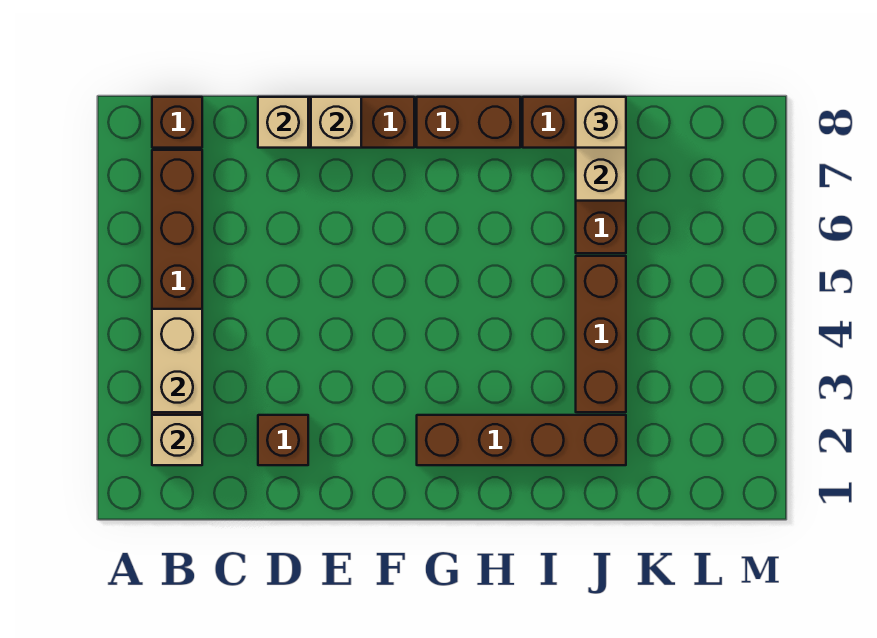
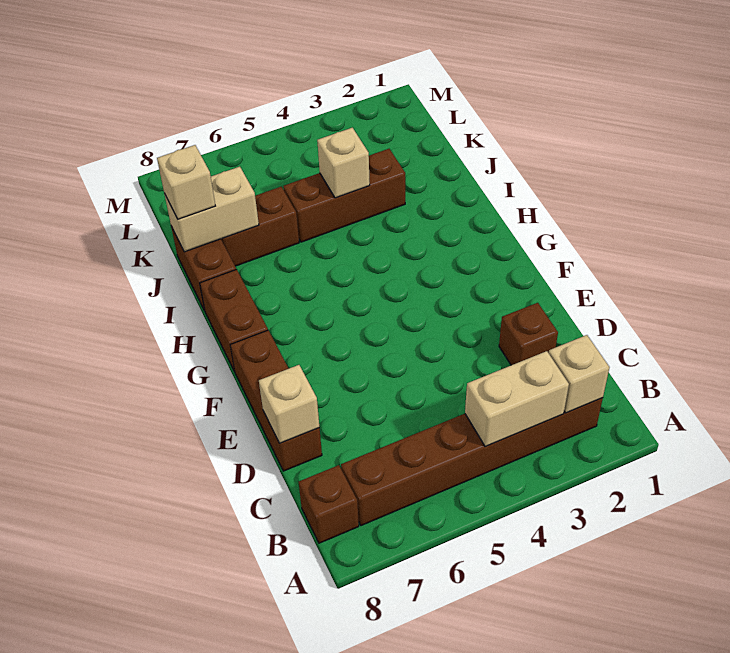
tan brick E8 level 2 -> tan brick J4 level 2
brown brick G2:J2 level 1 -> none

